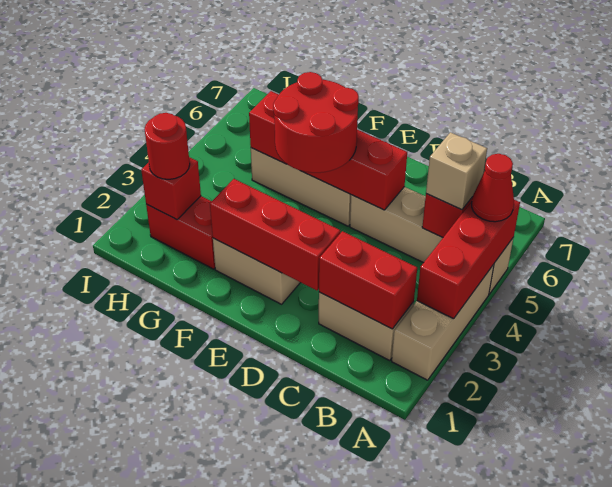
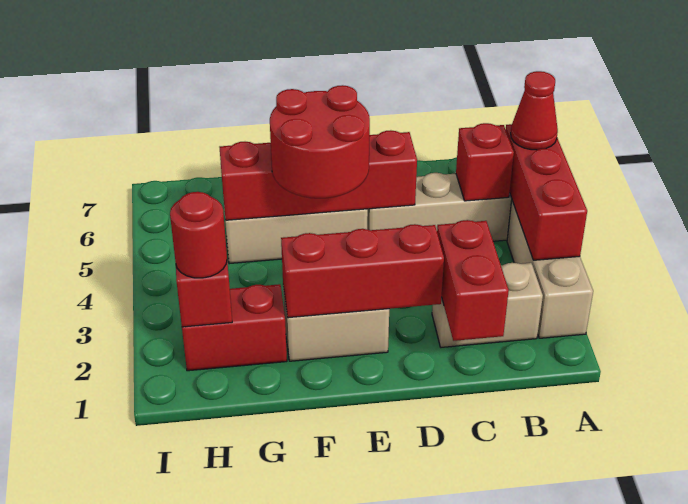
red brick B2:C2 level 2 -> red brick C1:C2 level 2
tan brick B5 level 3 -> none

